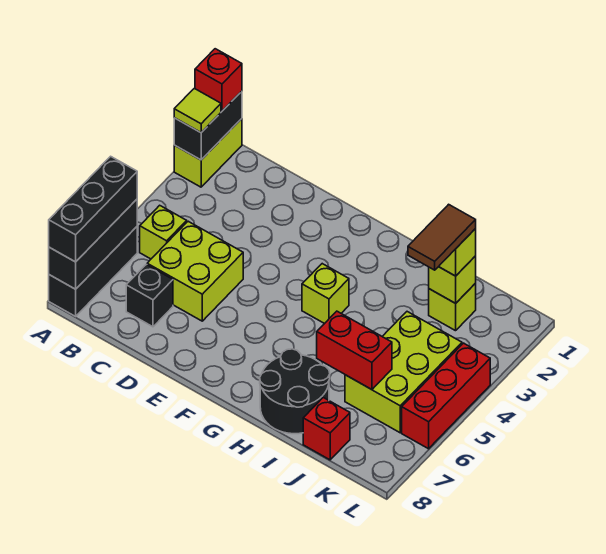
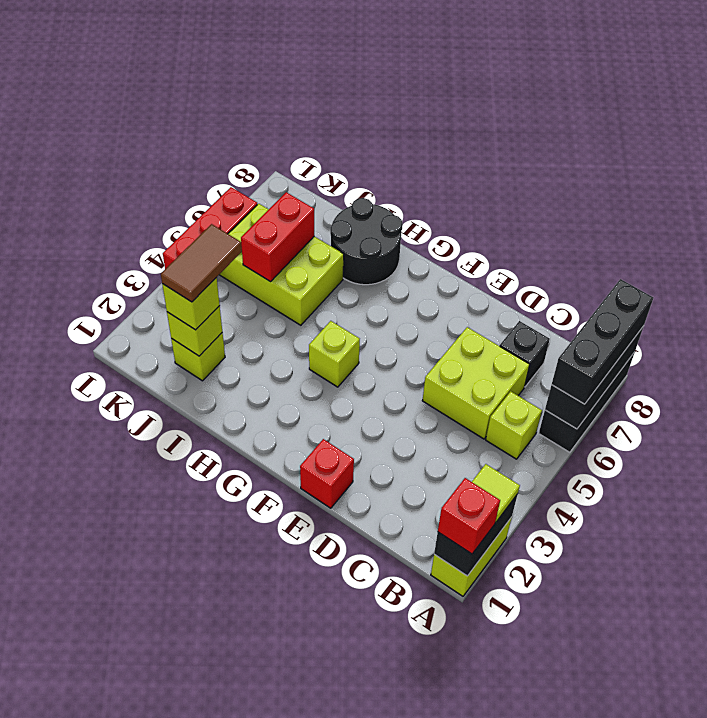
red brick I6:J6 level 2 -> red brick J5:J6 level 2
lime brick J4:K6 level 1 -> lime brick I5:K6 level 1
red brick J8 level 1 -> red brick E1 level 1

